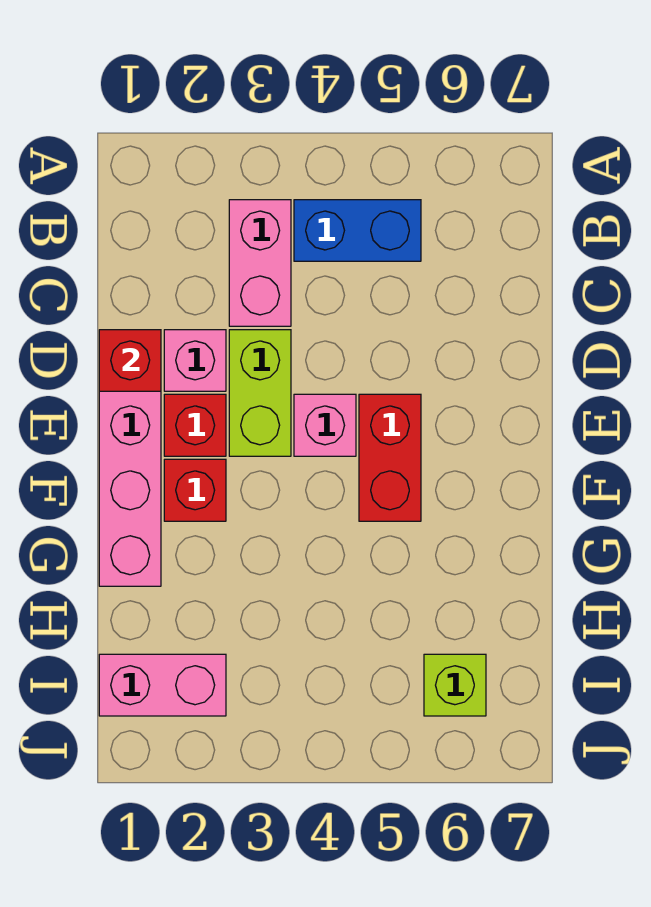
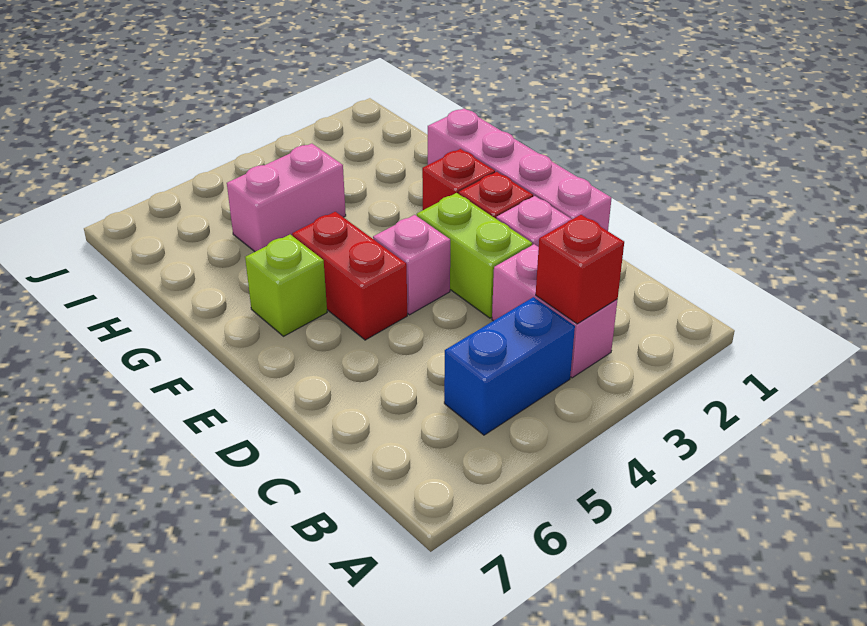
red brick D1 level 2 -> red brick B3 level 2
pink brick I1:I2 level 1 -> pink brick H4:H5 level 1
lime brick I6 level 1 -> lime brick F6 level 1

